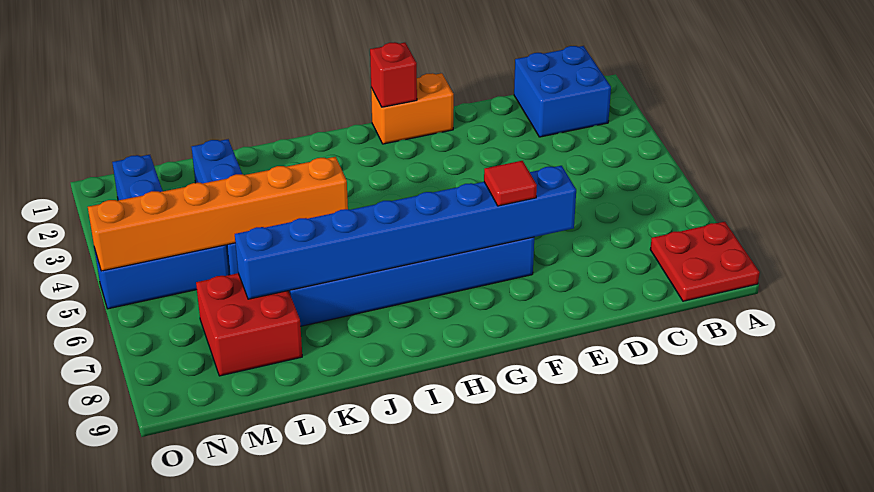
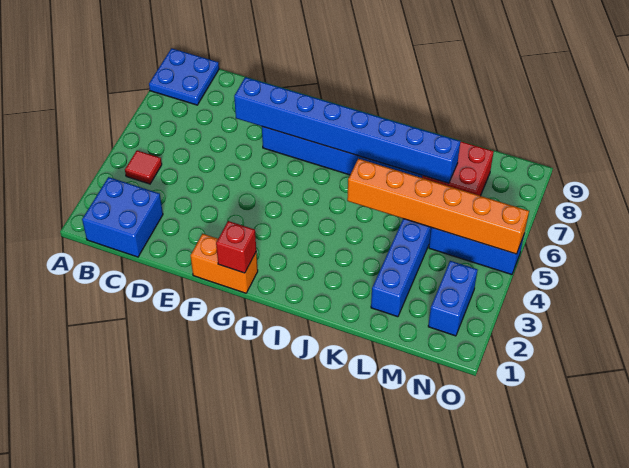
red plate A8:B9 level 1 -> blue plate A8:B9 level 1
red tile F7 level 3 -> red tile B4 level 1

